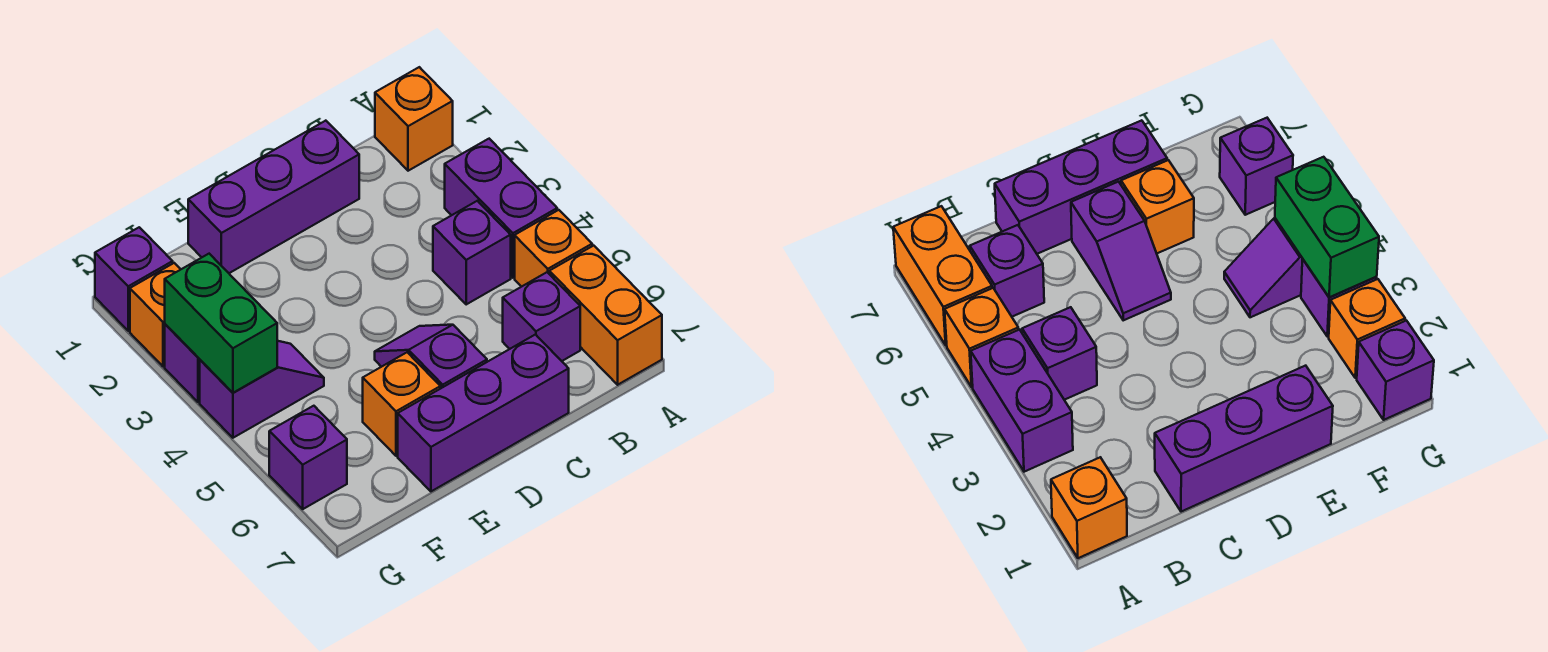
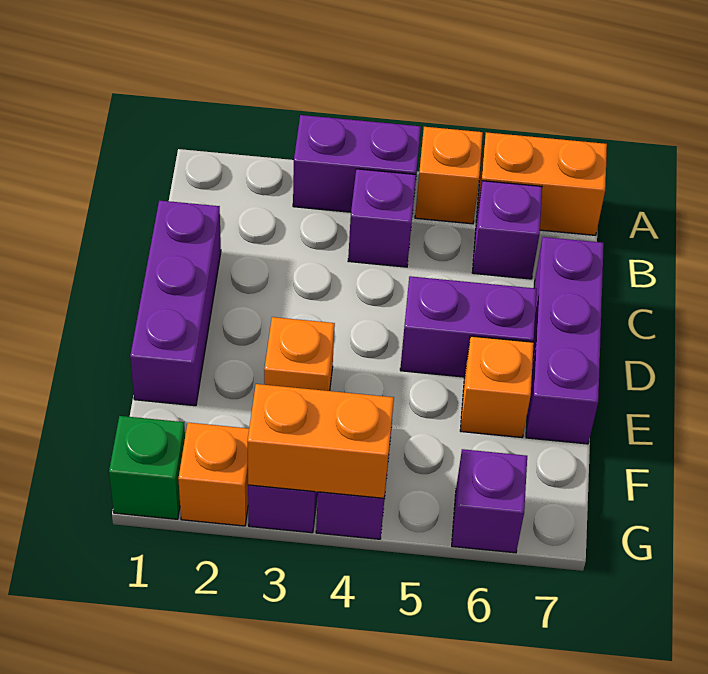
orange brick A1 level 1 -> orange brick E3 level 1
purple slope D5:D6 level 1 top 6 -> purple brick D5:D6 level 1
purple brick G1 level 1 -> green brick G1 level 1
green brick G3:G4 level 2 -> orange brick G3:G4 level 2

